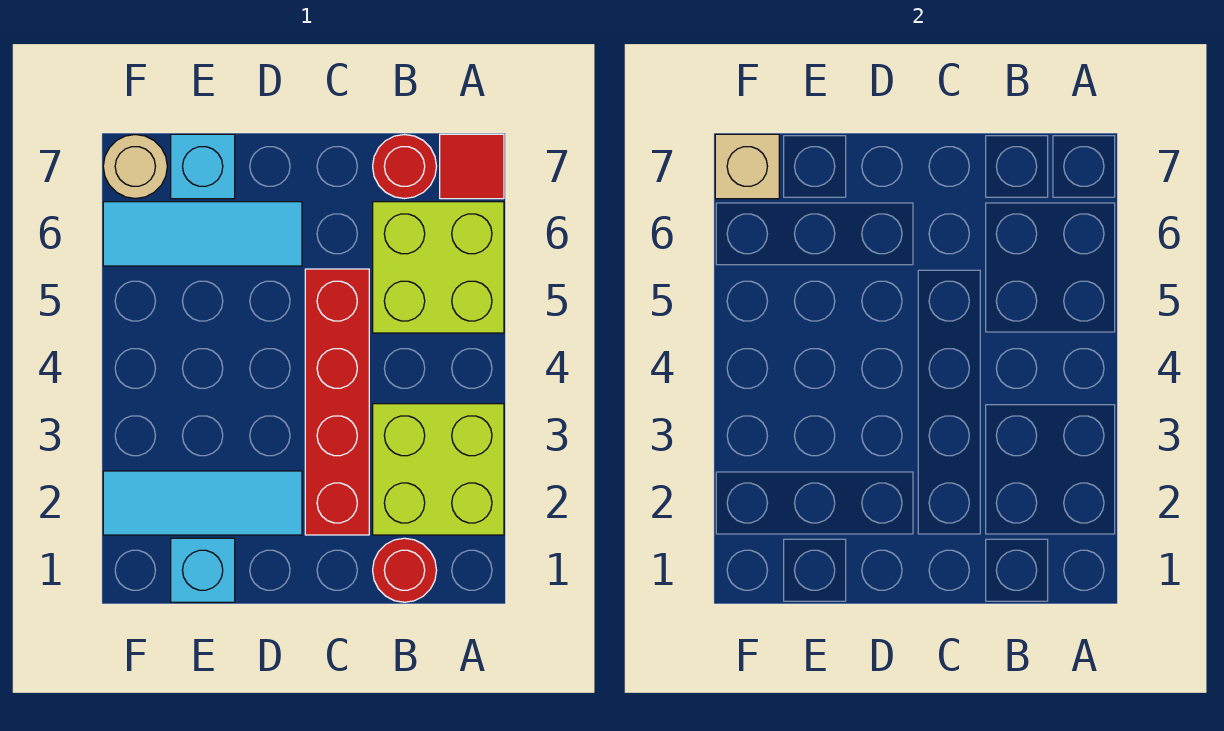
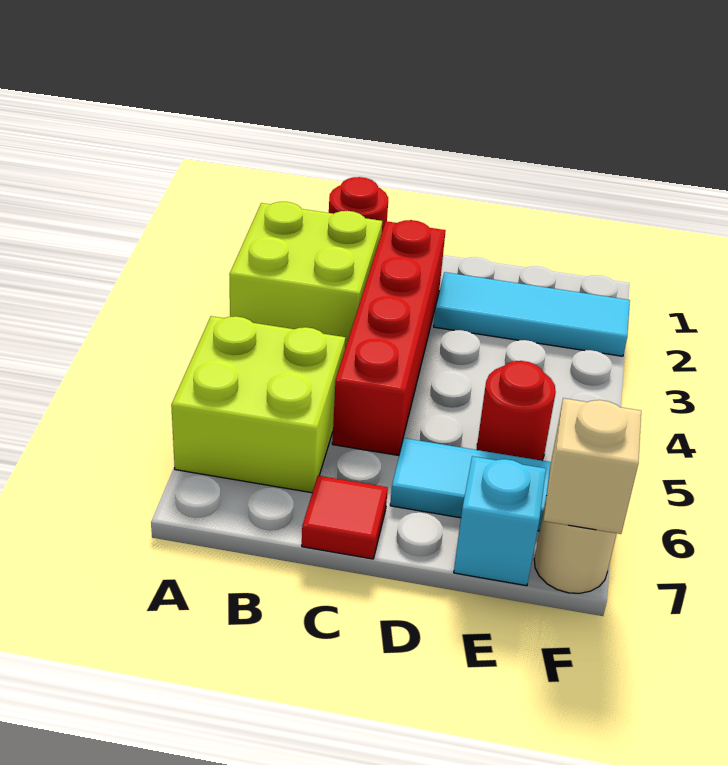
red tile A7 level 1 -> red tile C7 level 1
red round brick B7 level 1 -> red round brick E5 level 1
cyan brick E1 level 1 -> none

